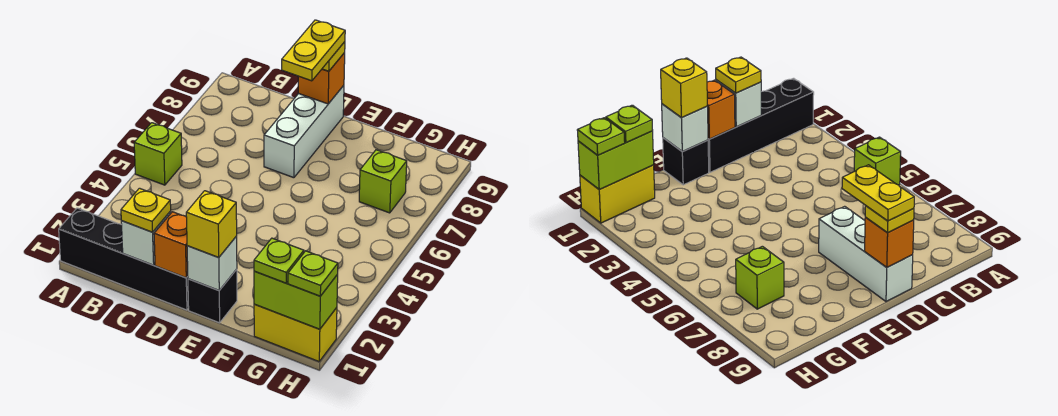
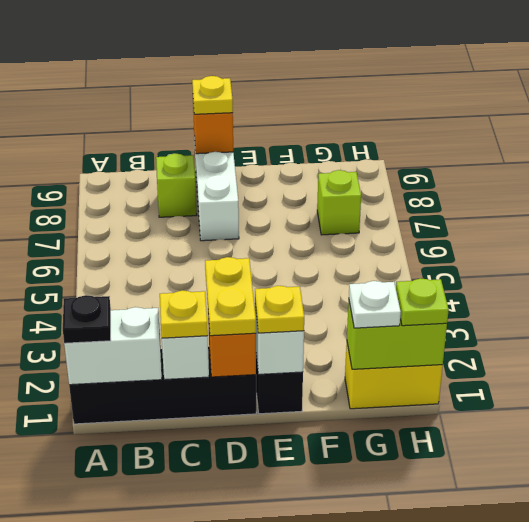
none -> white brick A1:B1 level 2
none -> black plate A1 level 3
lime brick A5 level 1 -> lime brick C8 level 1
yellow plate D8:D9 level 4 -> yellow plate D1:D2 level 3
yellow brick E1 level 3 -> yellow plate E1 level 3
lime plate G1 level 3 -> white plate G1 level 3

